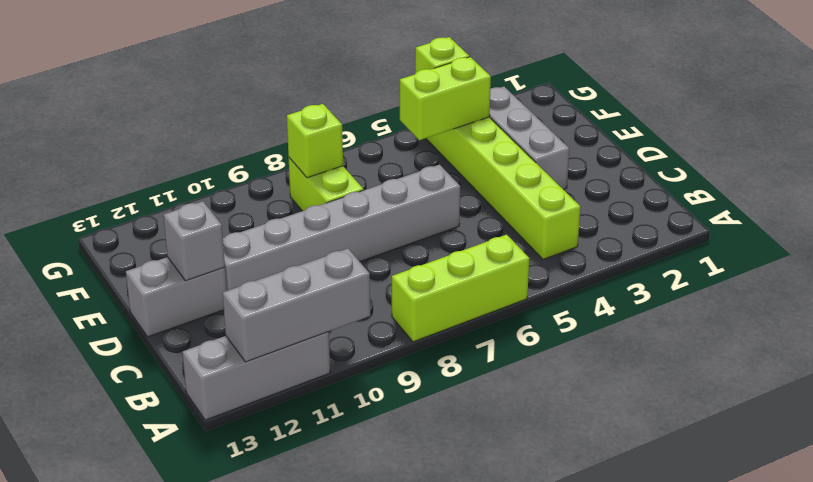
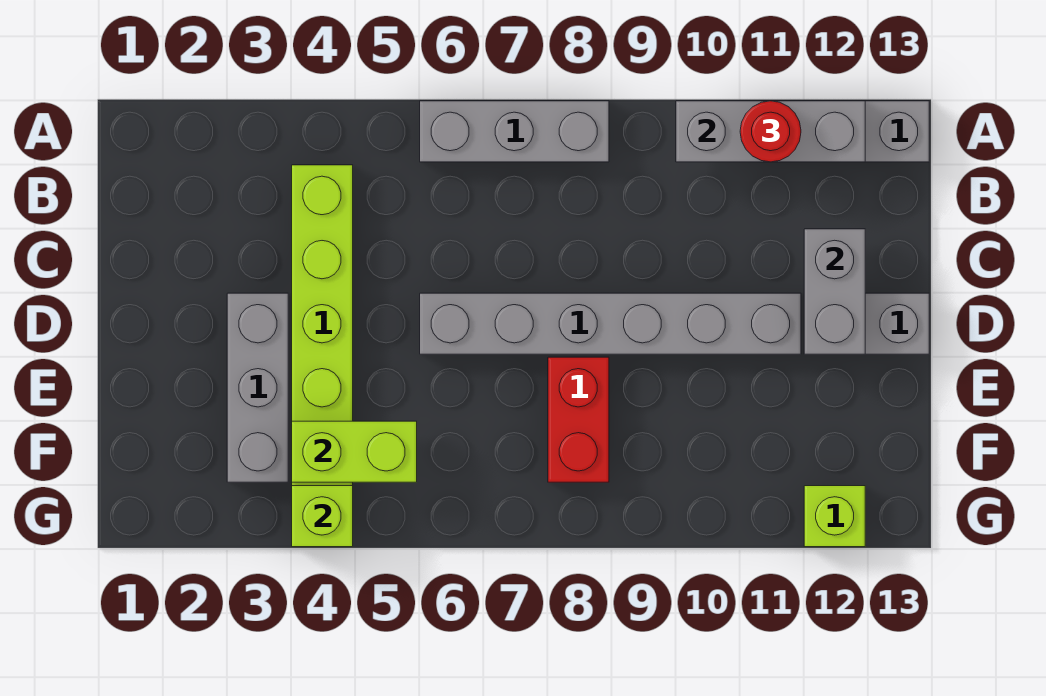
lime brick A6:A8 level 1 -> grey brick A6:A8 level 1
none -> red round brick A11 level 3
grey brick D12 level 2 -> grey brick C12:D12 level 2
lime brick E8:F8 level 1 -> red brick E8:F8 level 1
lime brick F8 level 2 -> lime brick G12 level 1

